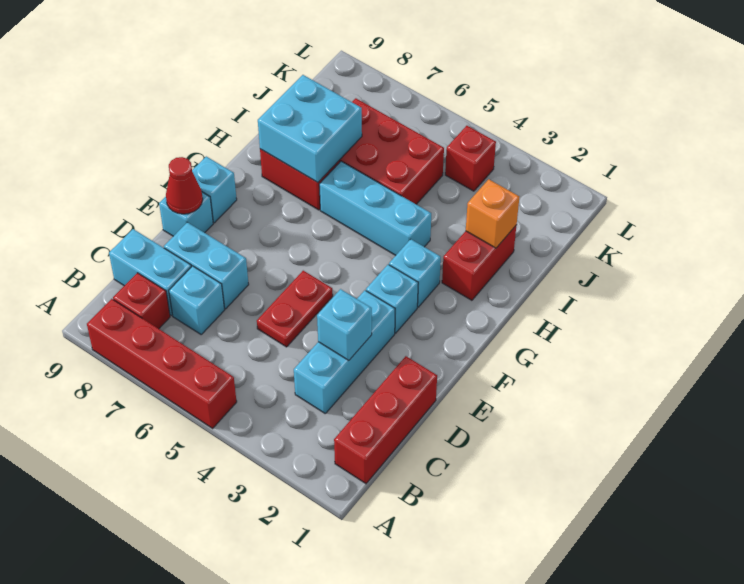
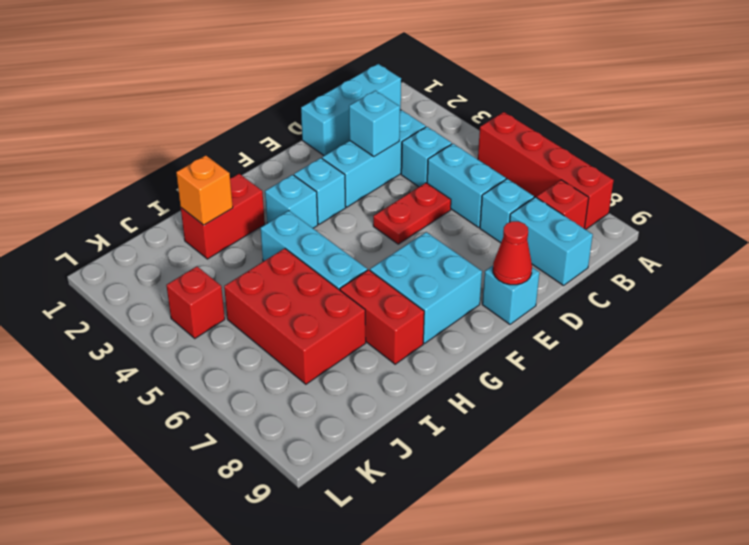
red brick B1:D1 level 1 -> cyan brick B1:D1 level 1
cyan brick D7:D8 level 1 -> cyan brick C5:C6 level 1
cyan brick F9 level 1 -> cyan brick C4 level 1
cyan brick H7:I8 level 2 -> cyan brick F7:G8 level 1

